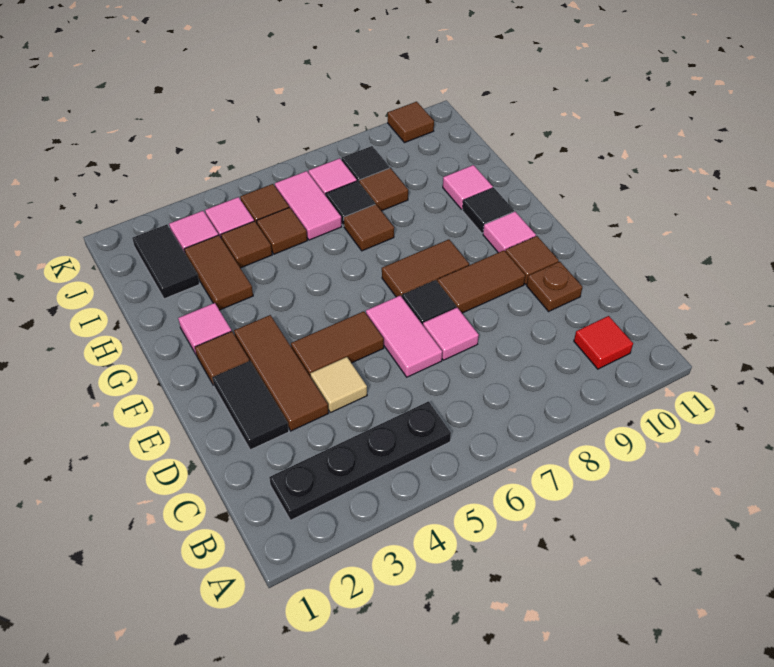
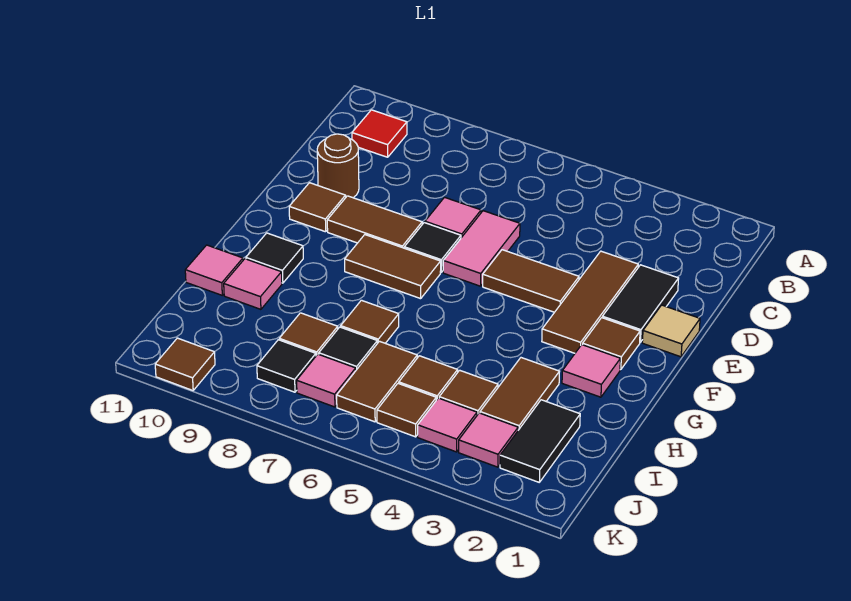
black plate B2:B5 level 1 -> none
tan tile D4 level 1 -> tan tile E1 level 1
brown plate D10 level 1 -> brown round brick D10 level 1
pink tile F10 level 1 -> pink tile H11 level 1
pink tile I6:J6 level 1 -> brown tile I6:J6 level 1

